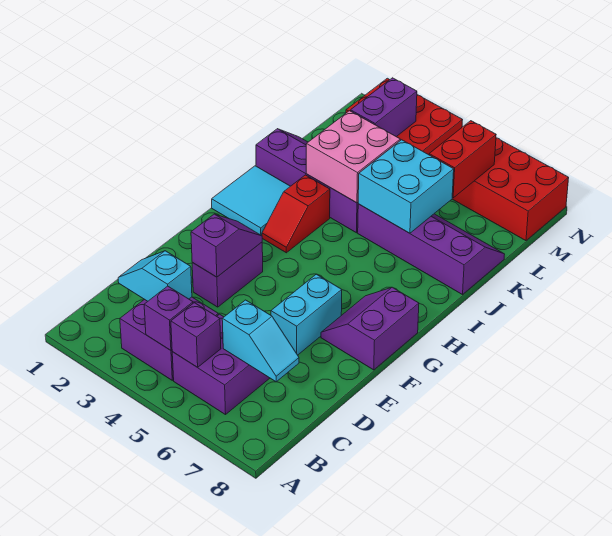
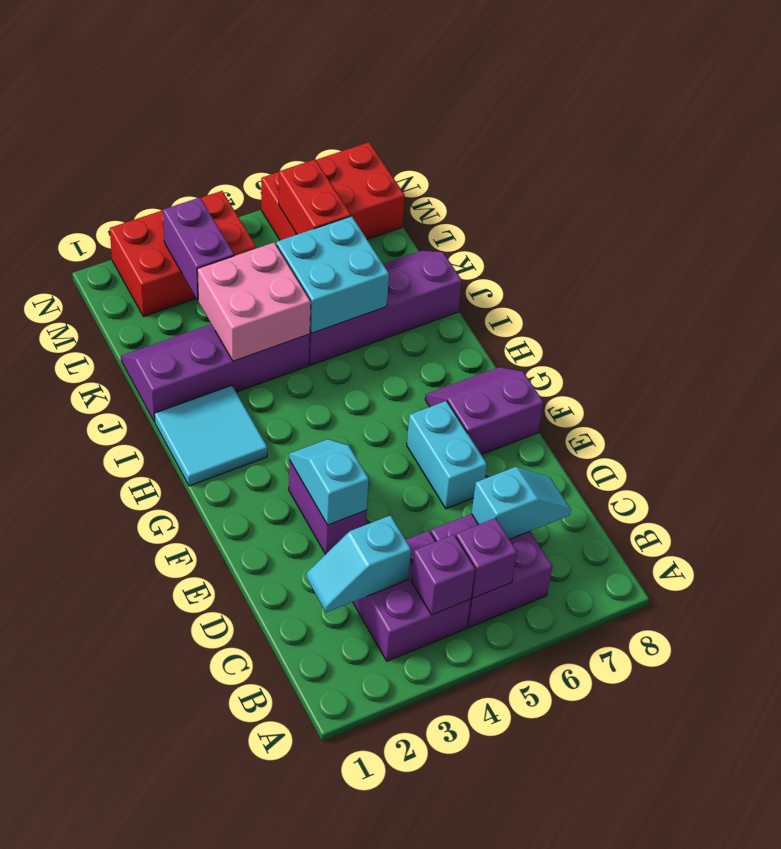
purple slope E3:F3 level 2 top E -> cyan slope E3:F3 level 2 top E
purple slope F7:G8 level 1 top 8 -> purple slope F7:G8 level 1 top F
red slope H3:I3 level 1 top I -> none

